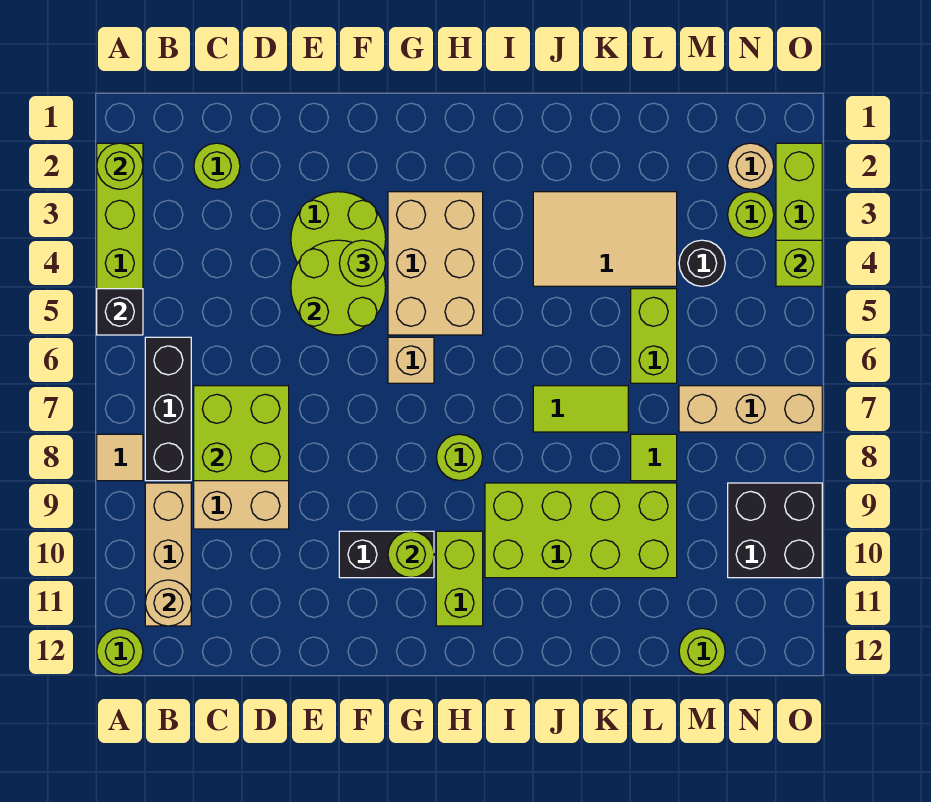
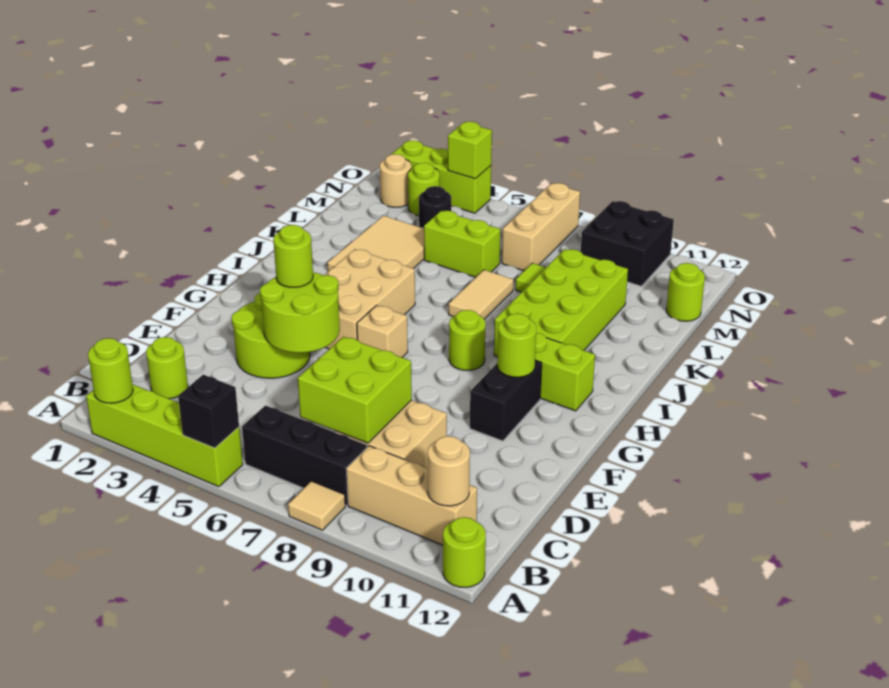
tan brick G3:H5 level 1 -> tan brick G4:I5 level 1
lime tile J7:K7 level 1 -> tan tile J7:K7 level 1

